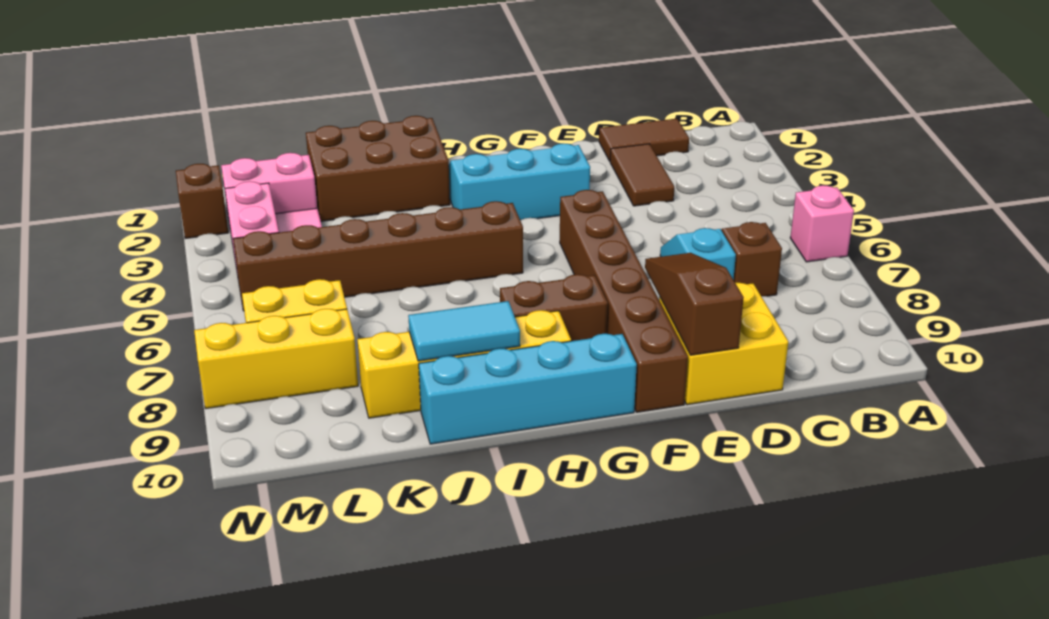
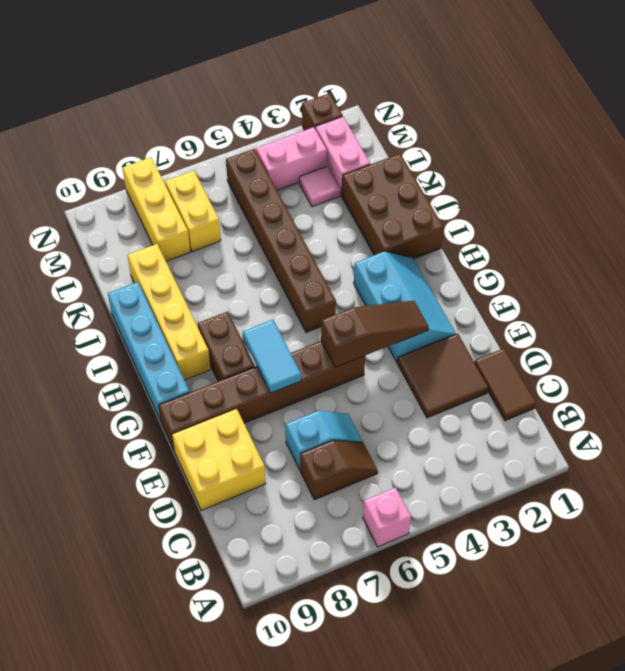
brown tile D2:D3 level 1 -> brown tile D2:E3 level 1
brown slope E8:E10 level 2 top 10 -> brown slope F3:F5 level 2 top 5
cyan tile I9:J9 level 2 -> cyan tile F7:G7 level 2

